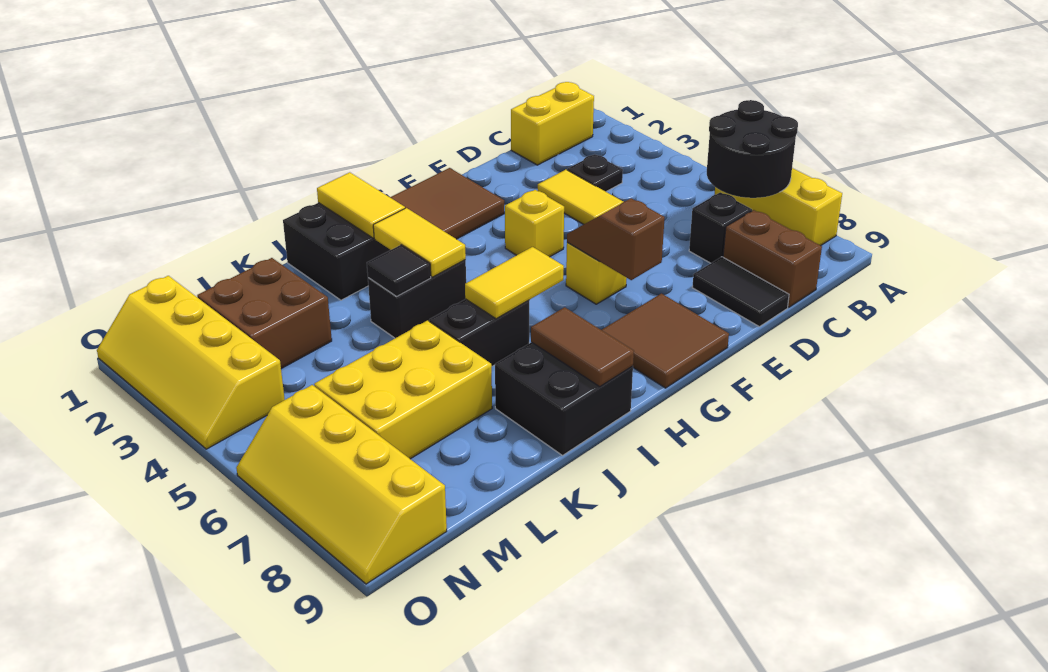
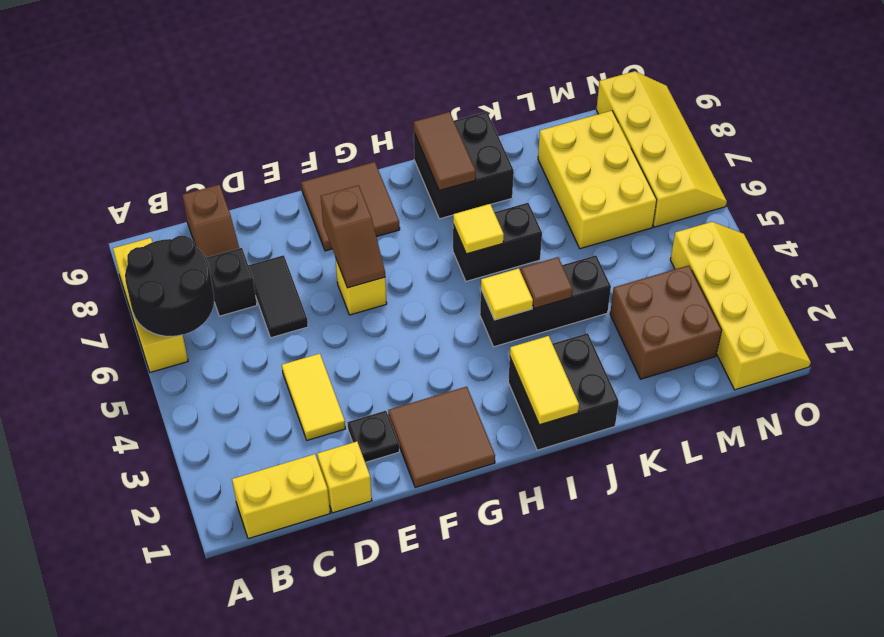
black plate C3 level 1 -> black plate E2 level 1
brown brick C8:C9 level 1 -> brown slope C8:C9 level 1 top 9
black tile D8:D9 level 1 -> black tile D6:D7 level 1
yellow brick F4 level 1 -> yellow brick D1 level 1
yellow tile H6:I6 level 2 -> yellow tile I6 level 2
yellow tile I3:I4 level 2 -> yellow tile I4 level 2
black brick I4:J4 level 1 -> black brick I4:K4 level 1
black tile J4 level 2 -> brown tile J4 level 2
yellow brick K6:M7 level 1 -> yellow brick L6:M8 level 1

